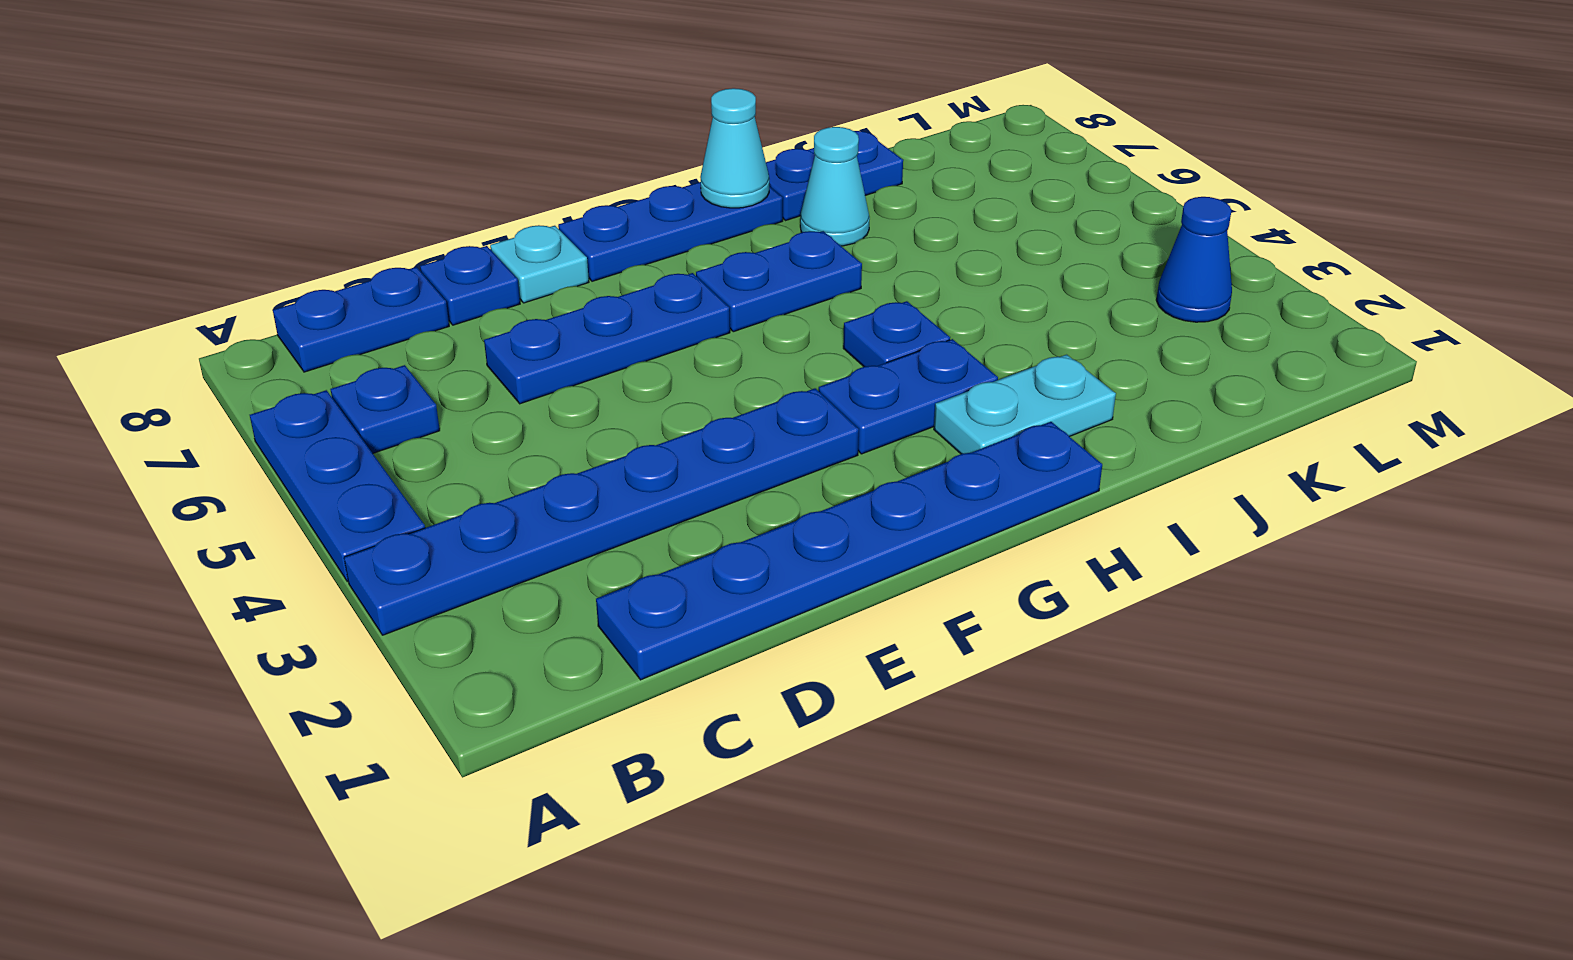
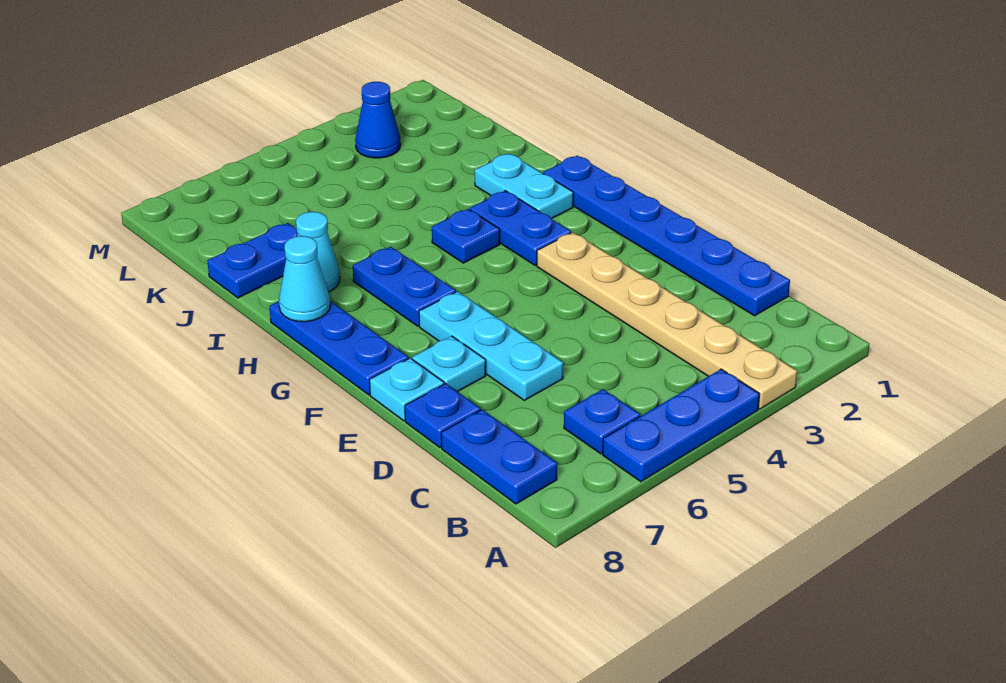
blue plate A3:F3 level 1 -> tan plate A3:F3 level 1
blue plate D6:F6 level 1 -> cyan plate D6:F6 level 1
none -> cyan plate E7 level 1
blue plate I8:J8 level 1 -> blue plate J7:J8 level 1

